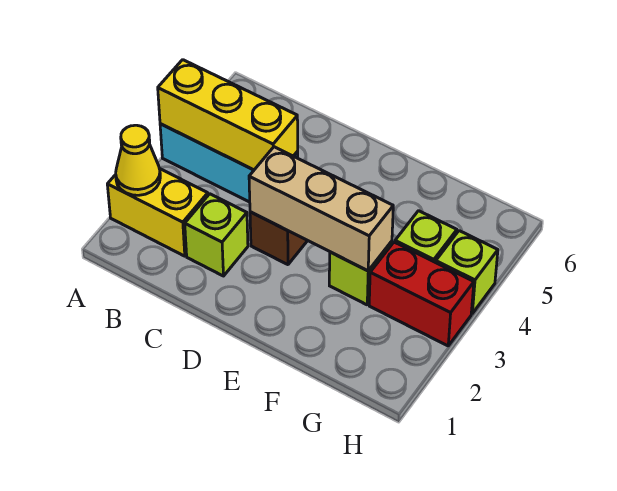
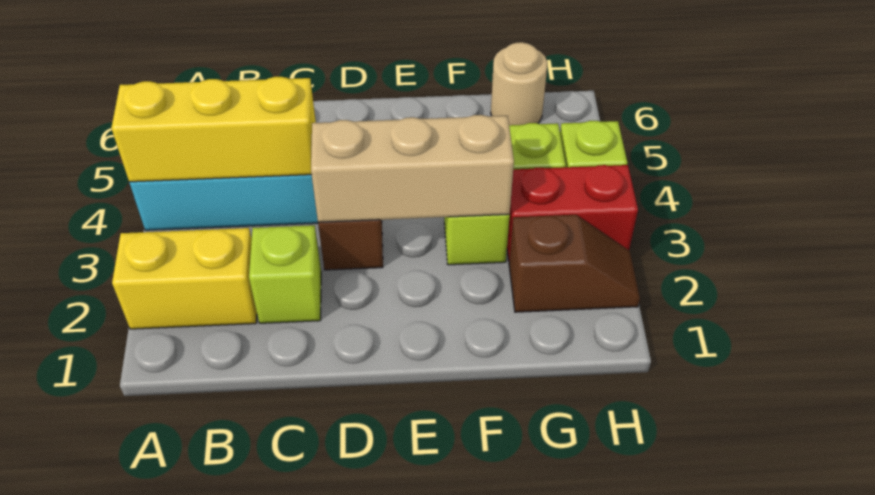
yellow cone A2 level 2 -> none
none -> brown slope G2:H2 level 1 top G
none -> tan round brick G6 level 1

